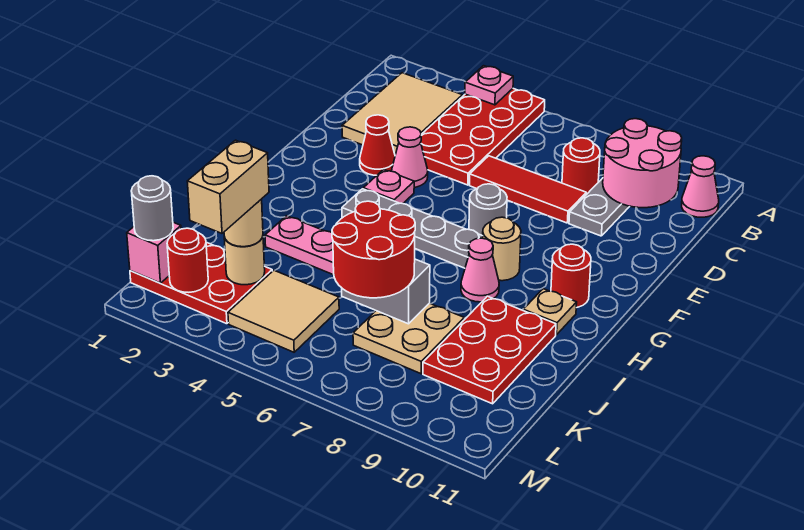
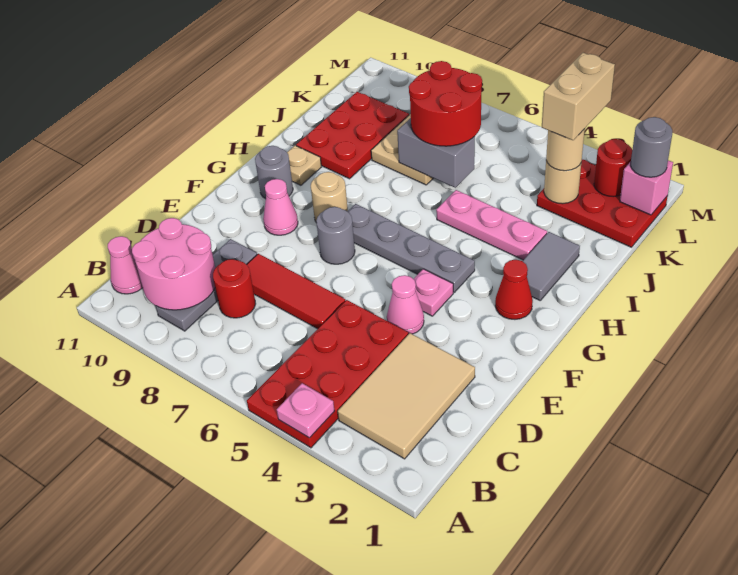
red cone E3 level 1 -> red cone G2 level 1
red round brick G10 level 1 -> grey round brick G10 level 1
none -> grey tile H2:I2 level 1
pink cone H8 level 1 -> pink cone F9 level 1
tan tile K4:L5 level 1 -> none

